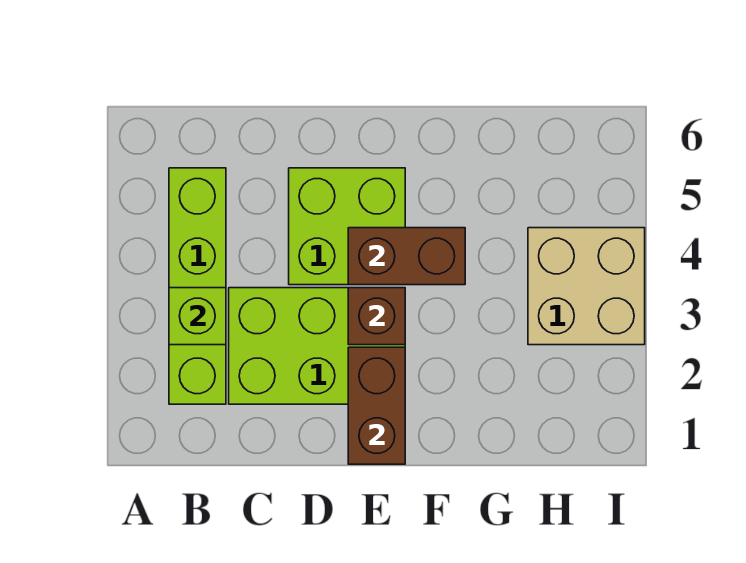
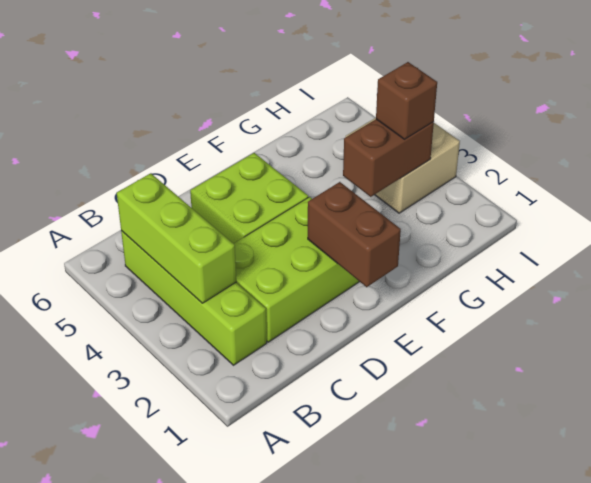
lime brick B3 level 2 -> lime brick B3:B5 level 2
brown brick E3 level 2 -> brown brick H3 level 3
brown brick E4:F4 level 2 -> brown brick G3:H3 level 2

